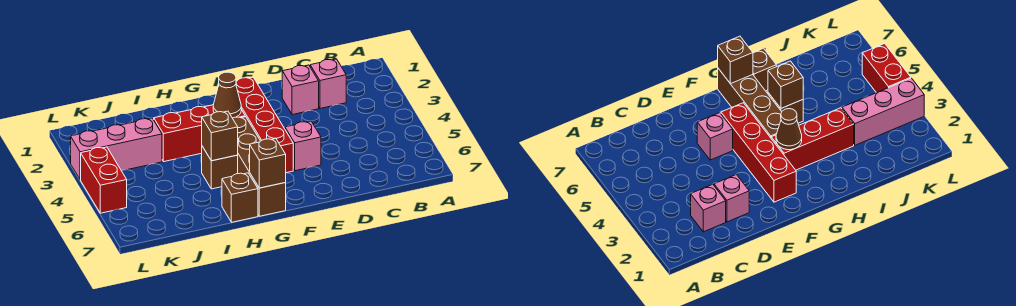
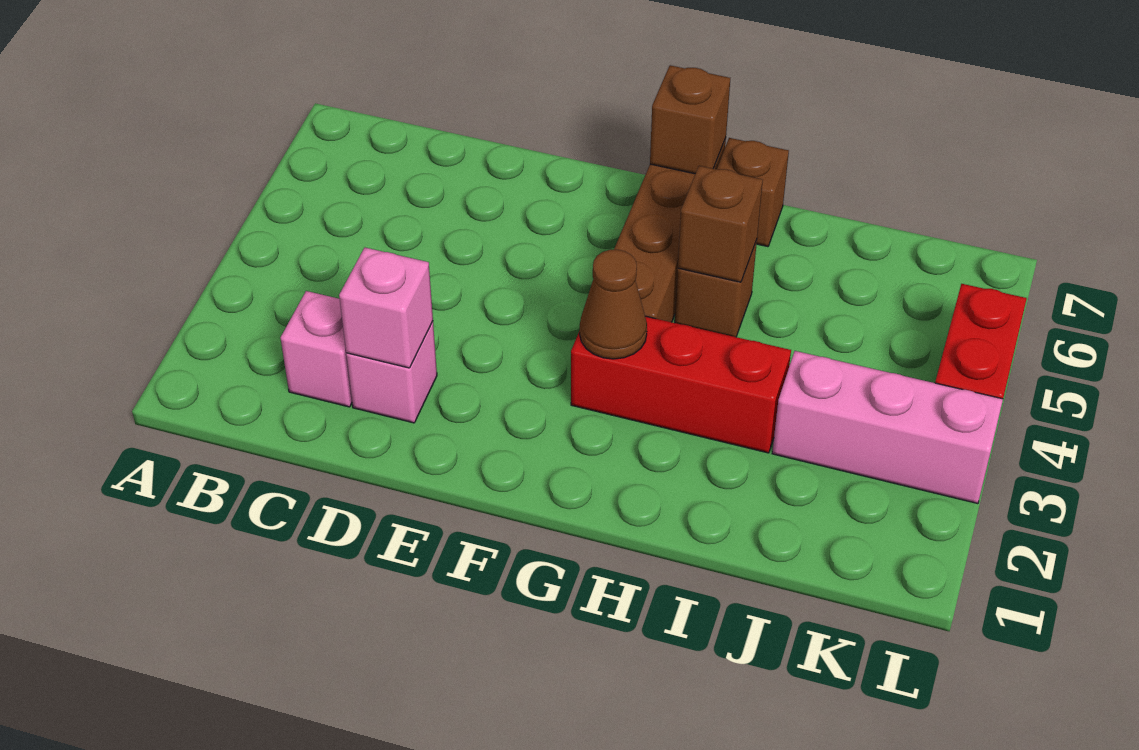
pink brick E5 level 1 -> pink brick D2 level 2
red brick F2:F5 level 1 -> none

